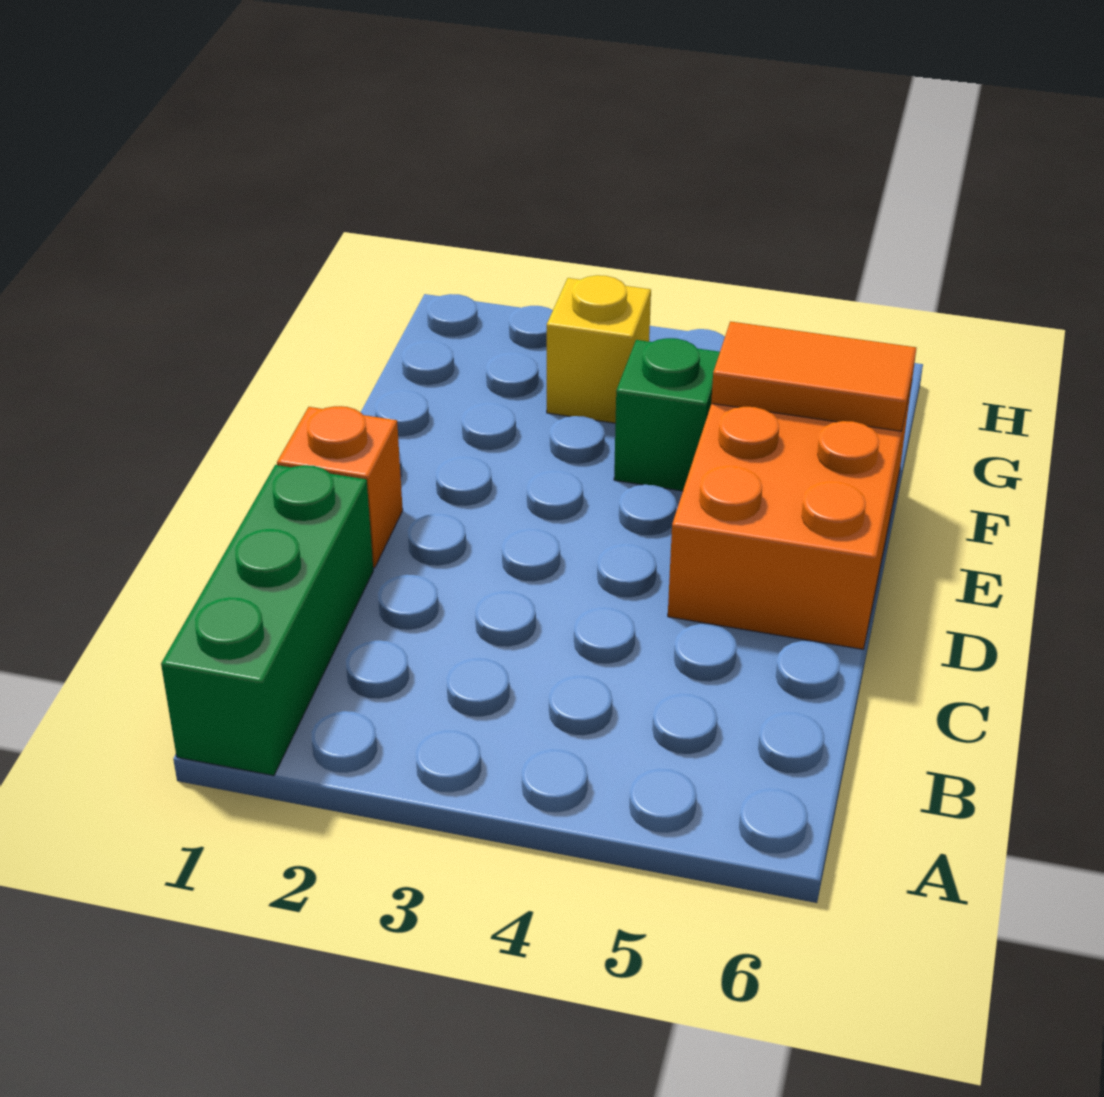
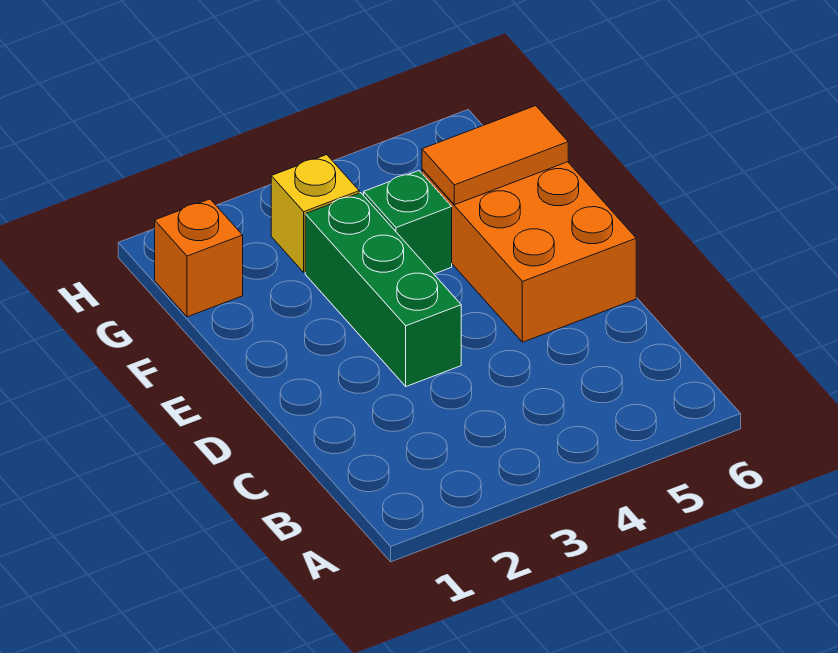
green brick A1:C1 level 1 -> green brick D3:F3 level 1
orange brick D1 level 1 -> orange brick G1 level 1

